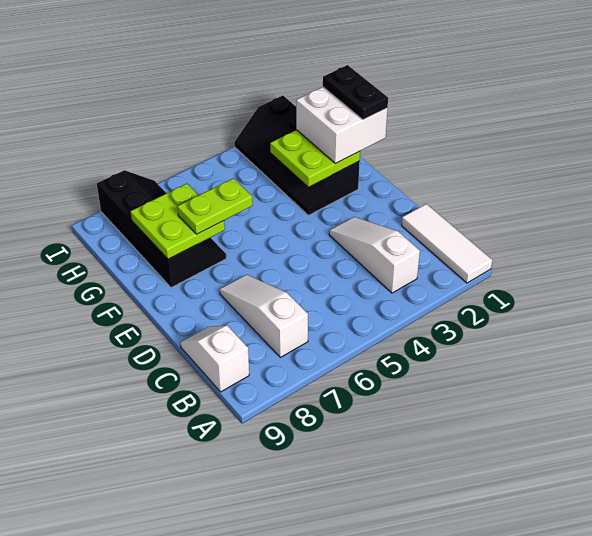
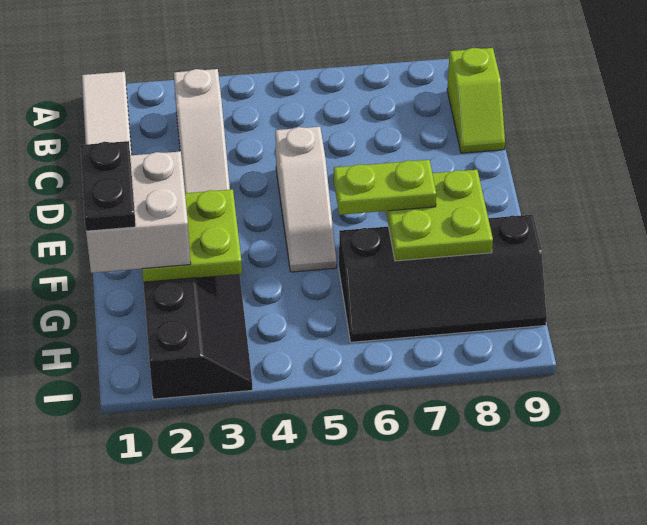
white slope B7:D7 level 1 top B -> white slope D5:F5 level 1 top D
white slope B9:C9 level 1 top B -> lime slope B9:C9 level 1 top B
black slope F7:I8 level 1 top 8 -> black slope G6:H9 level 1 top G

